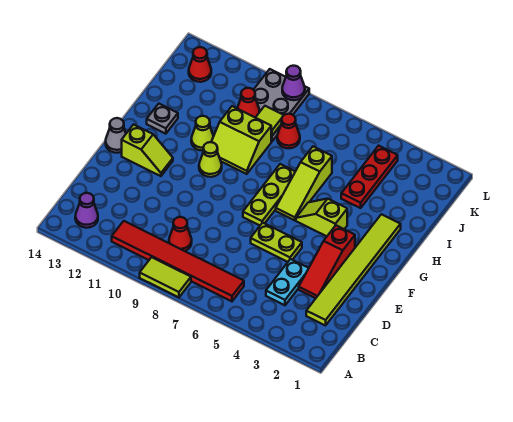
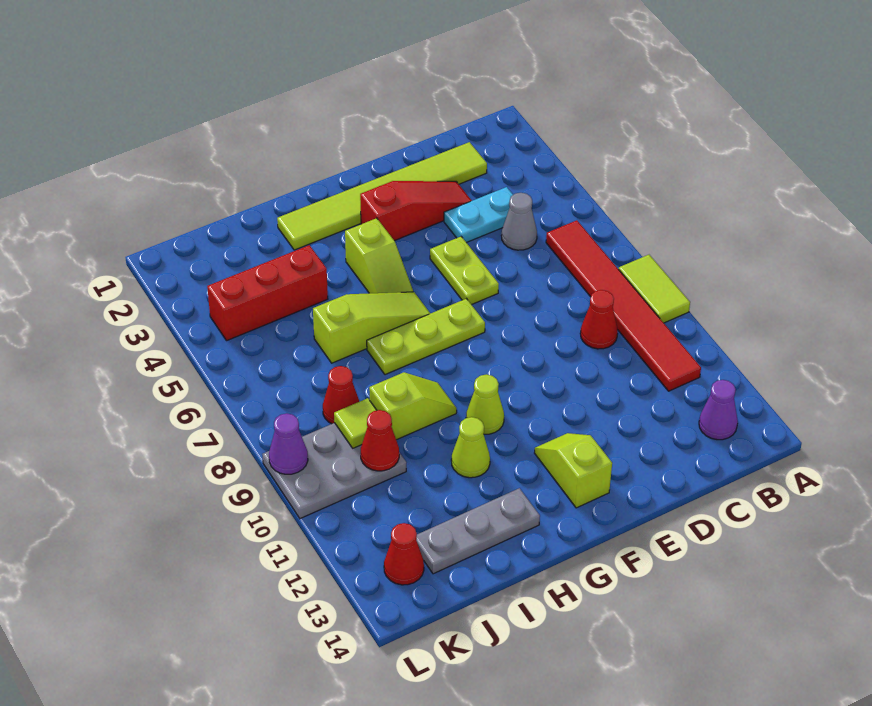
grey cone F14 level 1 -> grey cone C5 level 1
lime slope H9:I10 level 1 top I -> lime slope H9:I9 level 1 top I
grey plate H13 level 1 -> grey plate H13:J13 level 1
red plate I4:K4 level 1 -> red brick I4:K4 level 1

